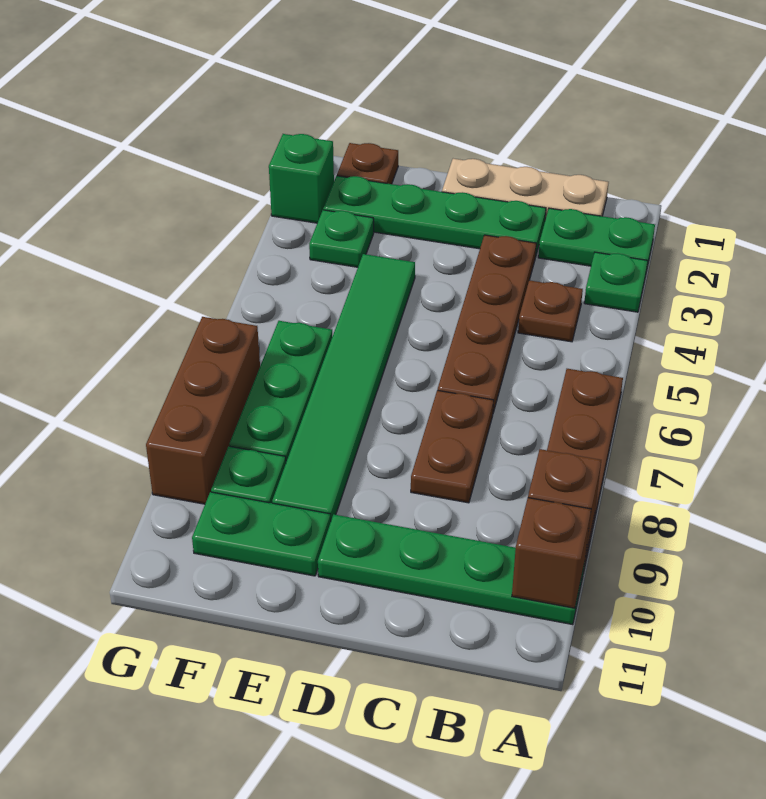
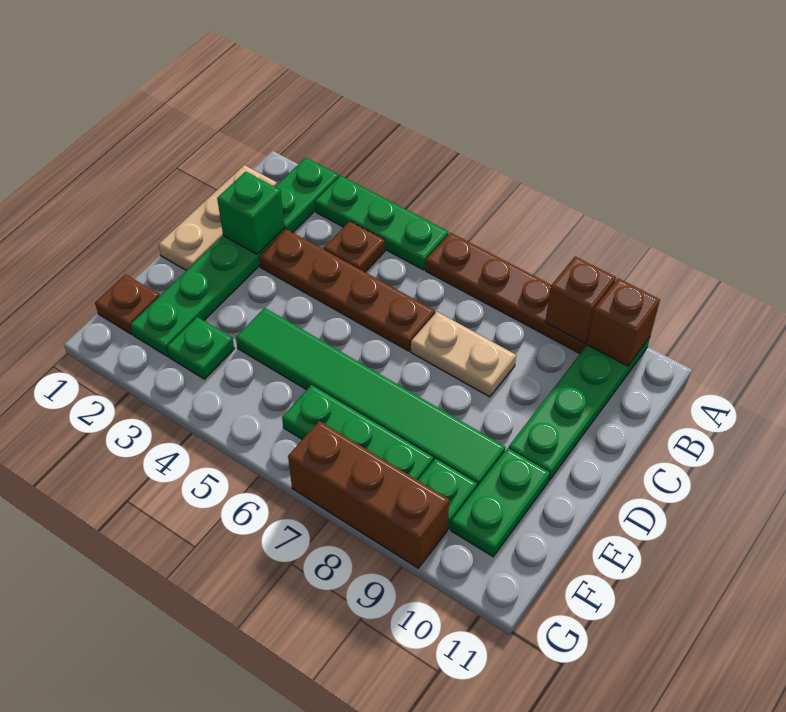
green plate A3 level 1 -> green plate A3:A5 level 1
brown plate C7:C8 level 1 -> tan plate C7:C8 level 1
green brick G2 level 1 -> green brick C2 level 2

